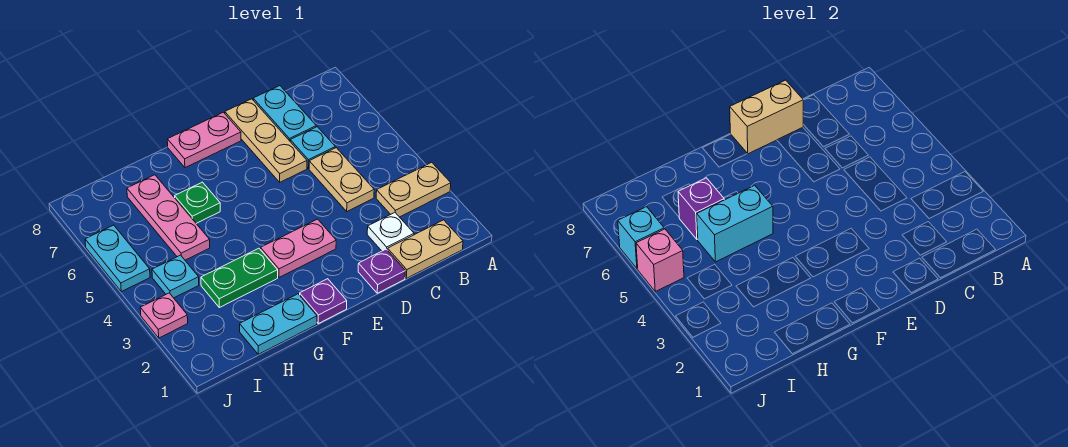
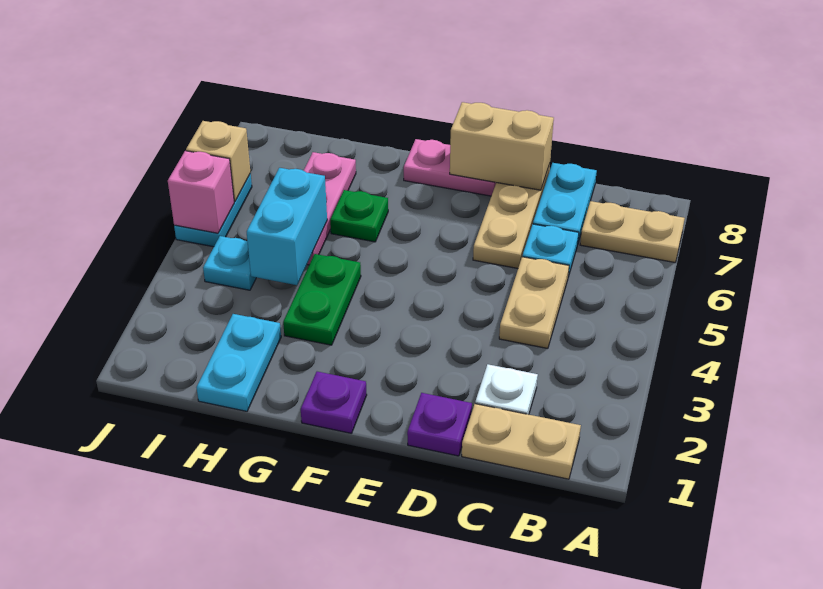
tan plate A3:B3 level 1 -> tan plate A7:B7 level 1
pink plate E3:F3 level 1 -> none
cyan plate G1:H1 level 1 -> cyan plate H1:H2 level 1
green plate G3:H3 level 1 -> green plate G3:G4 level 1
cyan brick G5:H5 level 2 -> cyan brick H4:H5 level 2
purple brick H6 level 2 -> none
pink plate J3 level 1 -> none
cyan brick J6 level 2 -> tan brick J6 level 2

